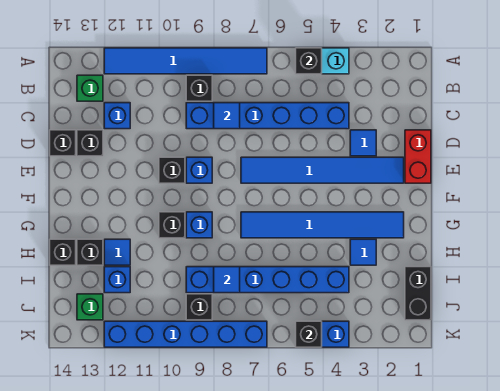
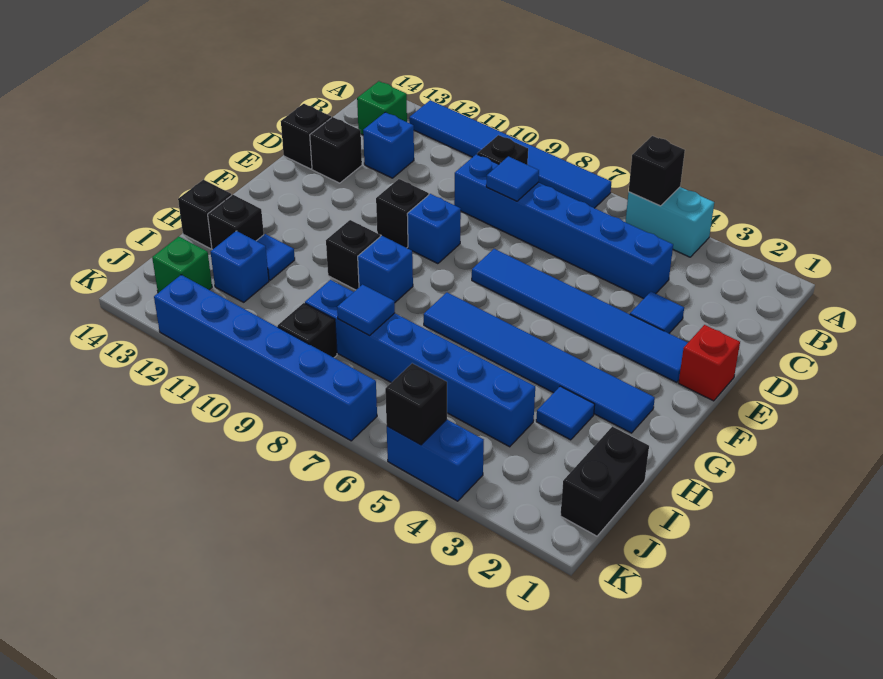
red brick D1:E1 level 1 -> red brick E1 level 1

